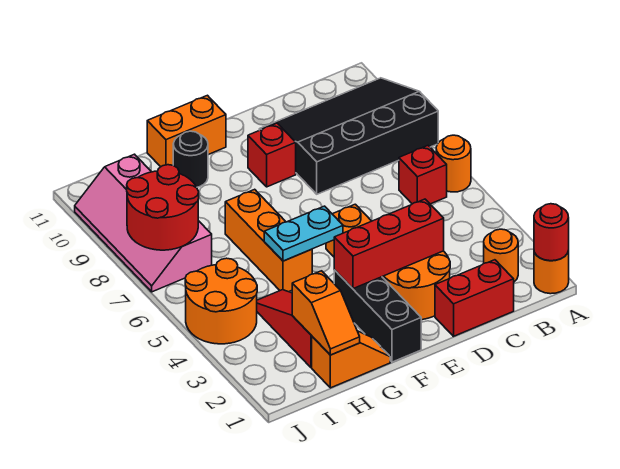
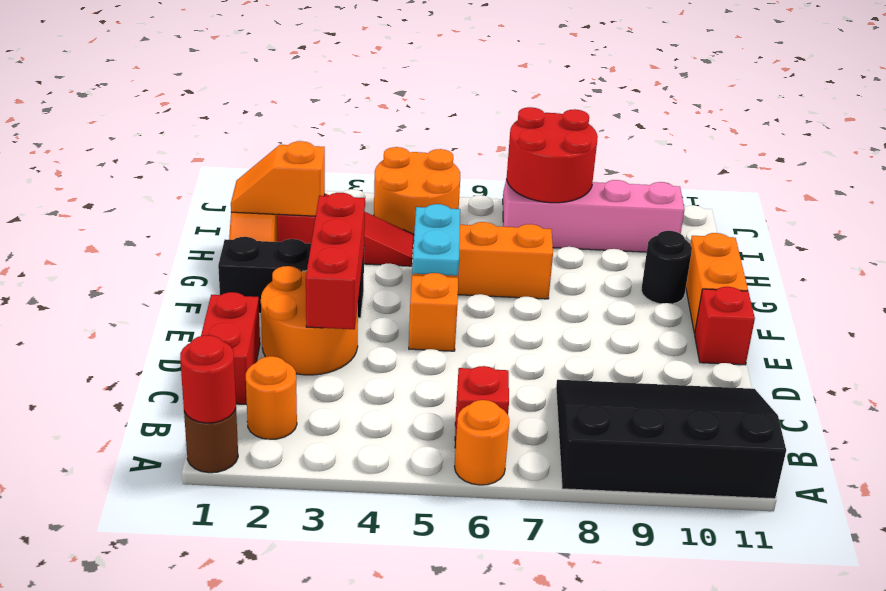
orange round brick A1 level 1 -> brown round brick A1 level 1
black slope A8:D10 level 1 top 8 -> black slope A8:C11 level 1 top A
red brick E9 level 1 -> red brick E11 level 1

